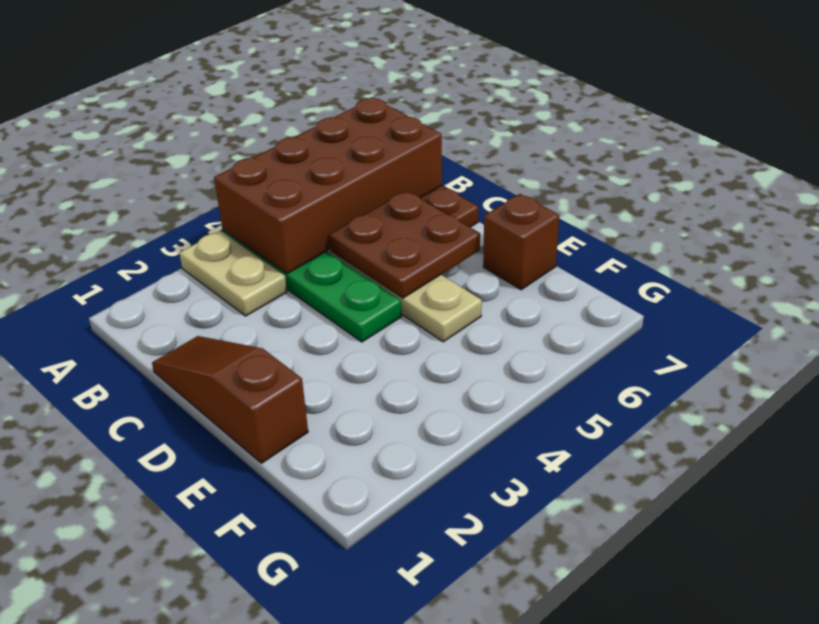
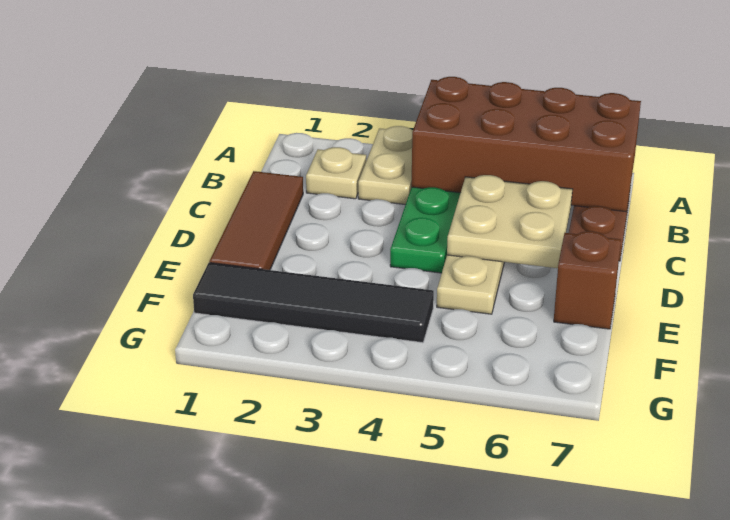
none -> tan plate B2 level 1
brown slope C1:E1 level 1 top E -> brown tile C1:E1 level 1
brown plate C5:D6 level 2 -> tan plate C5:D6 level 2
none -> black tile F1:F4 level 1

